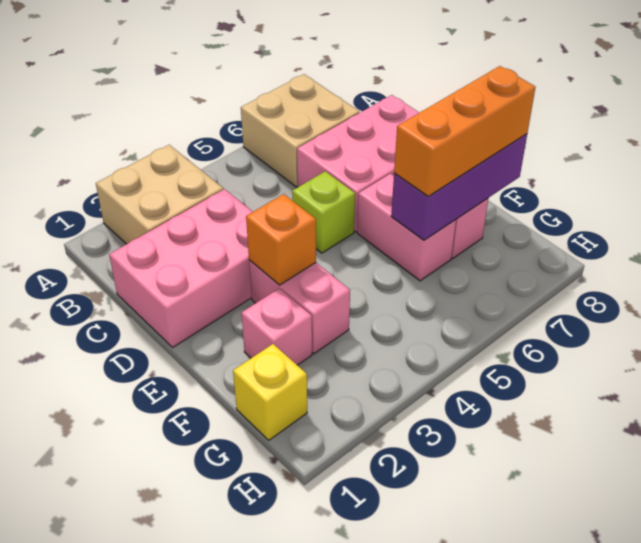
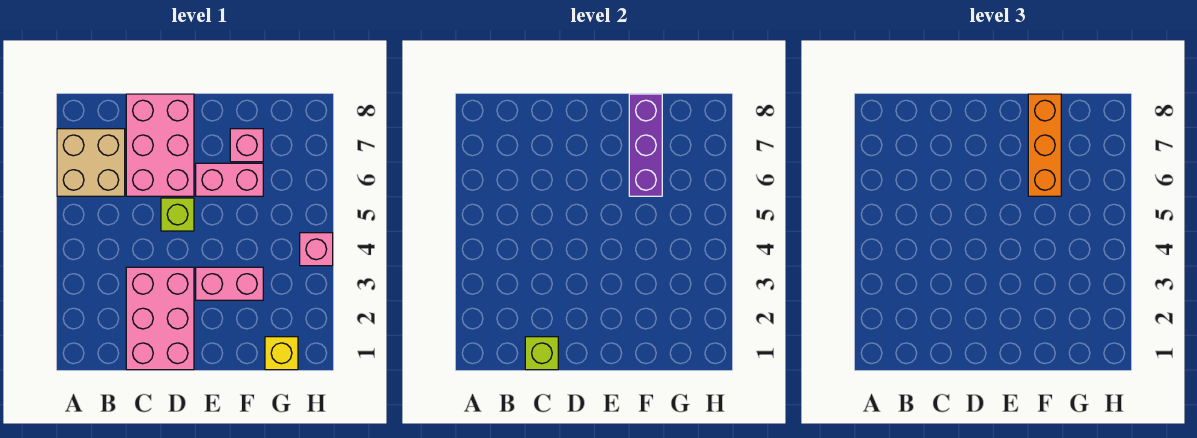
tan brick A2:B3 level 1 -> none
none -> lime brick C1 level 2
orange brick E3 level 2 -> none
pink brick F2 level 1 -> pink brick H4 level 1

